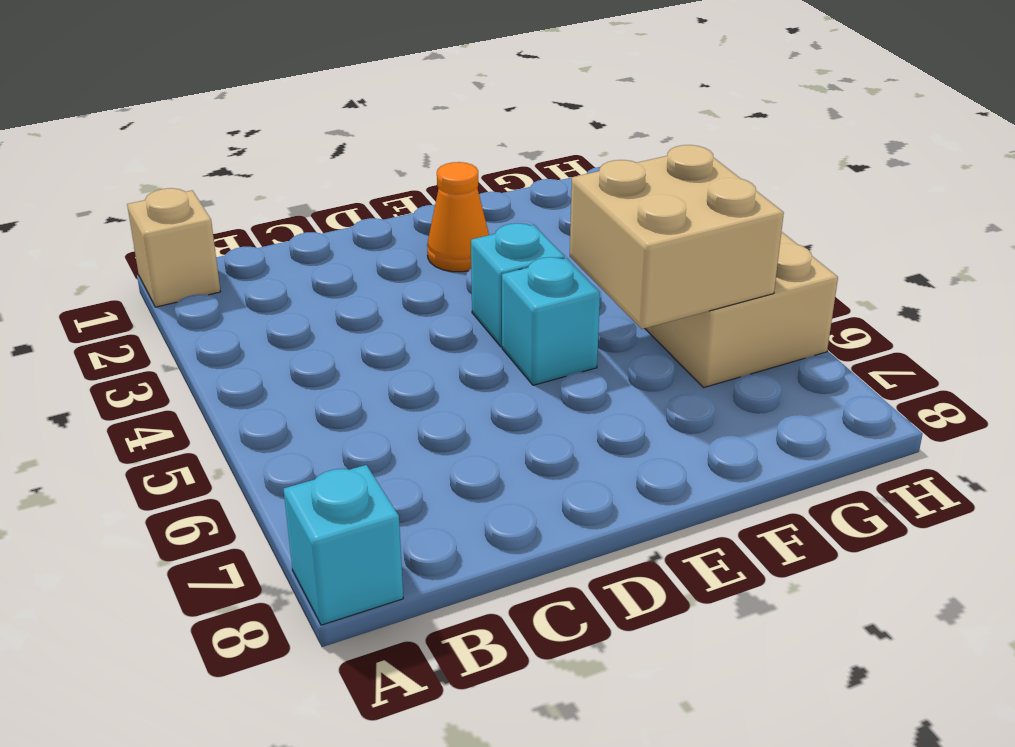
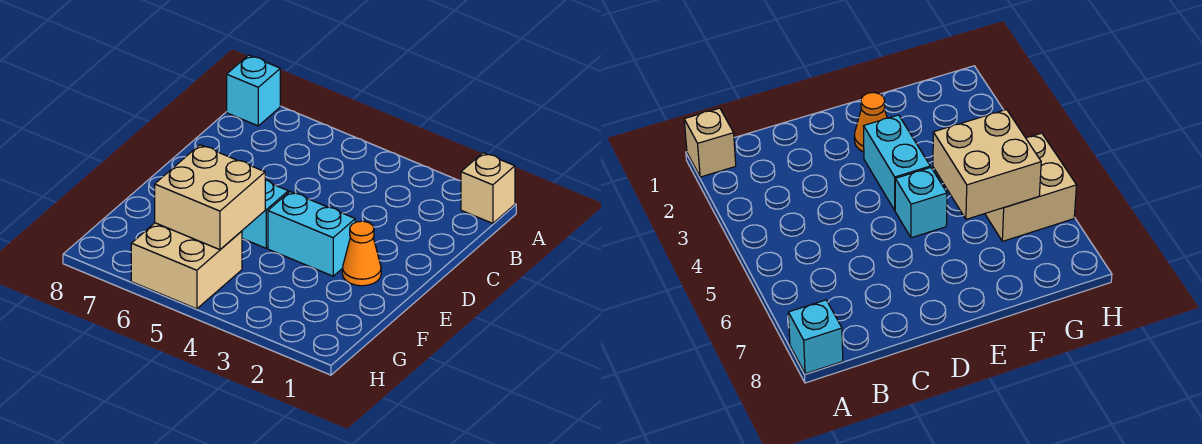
cyan brick E4 level 1 -> cyan brick E3:E4 level 1

